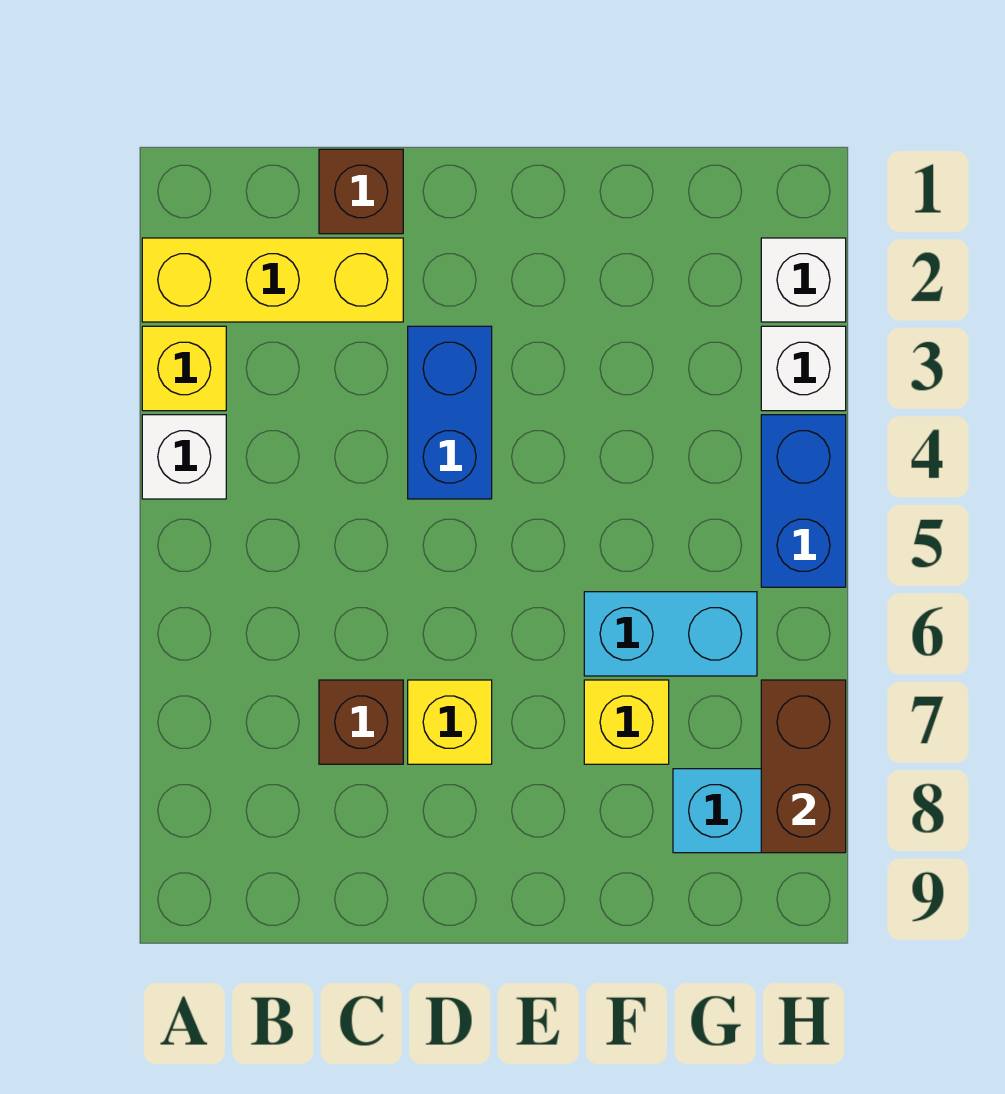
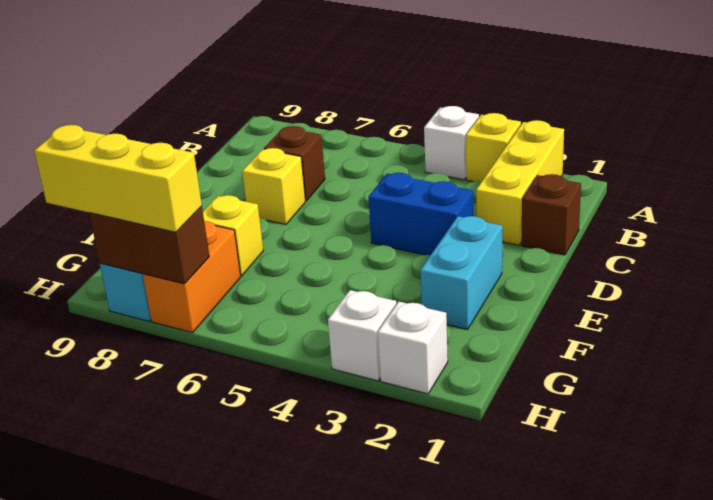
cyan brick F6:G6 level 1 -> cyan brick E2:F2 level 1
none -> orange brick G7:H7 level 1
blue brick H4:H5 level 1 -> none
none -> yellow brick H7:H9 level 3

